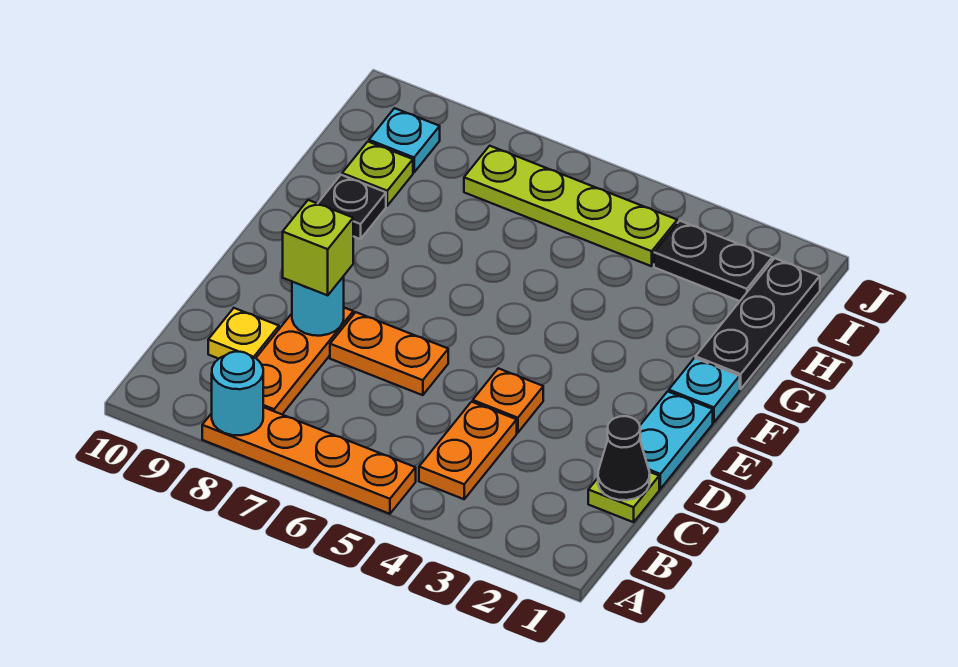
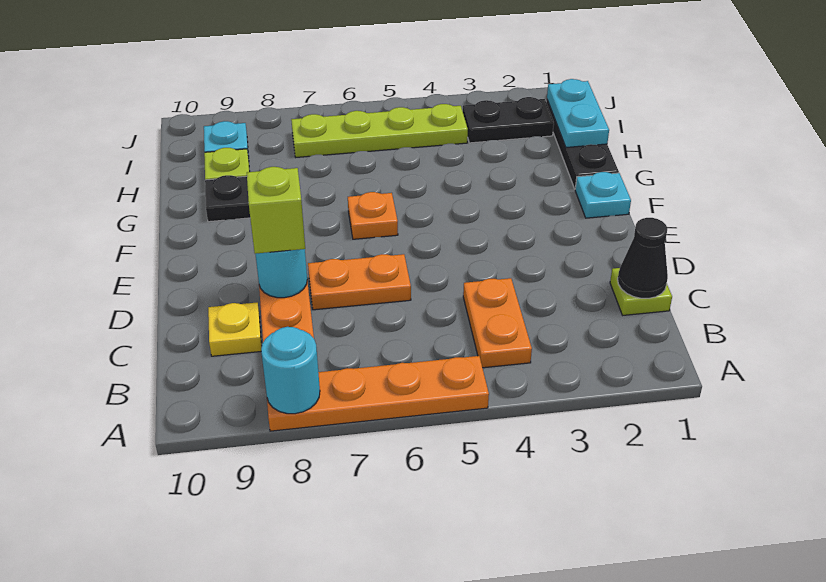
cyan plate D1:E1 level 1 -> cyan plate H1:I1 level 2
orange plate D4 level 1 -> orange plate F6 level 1

